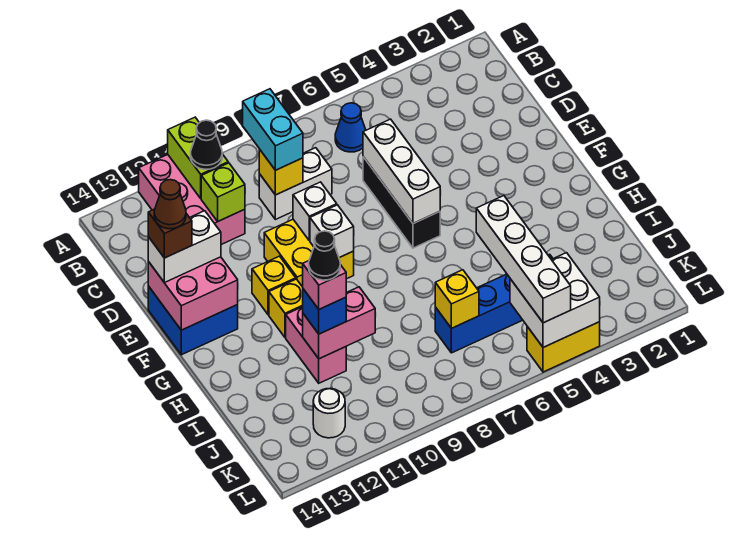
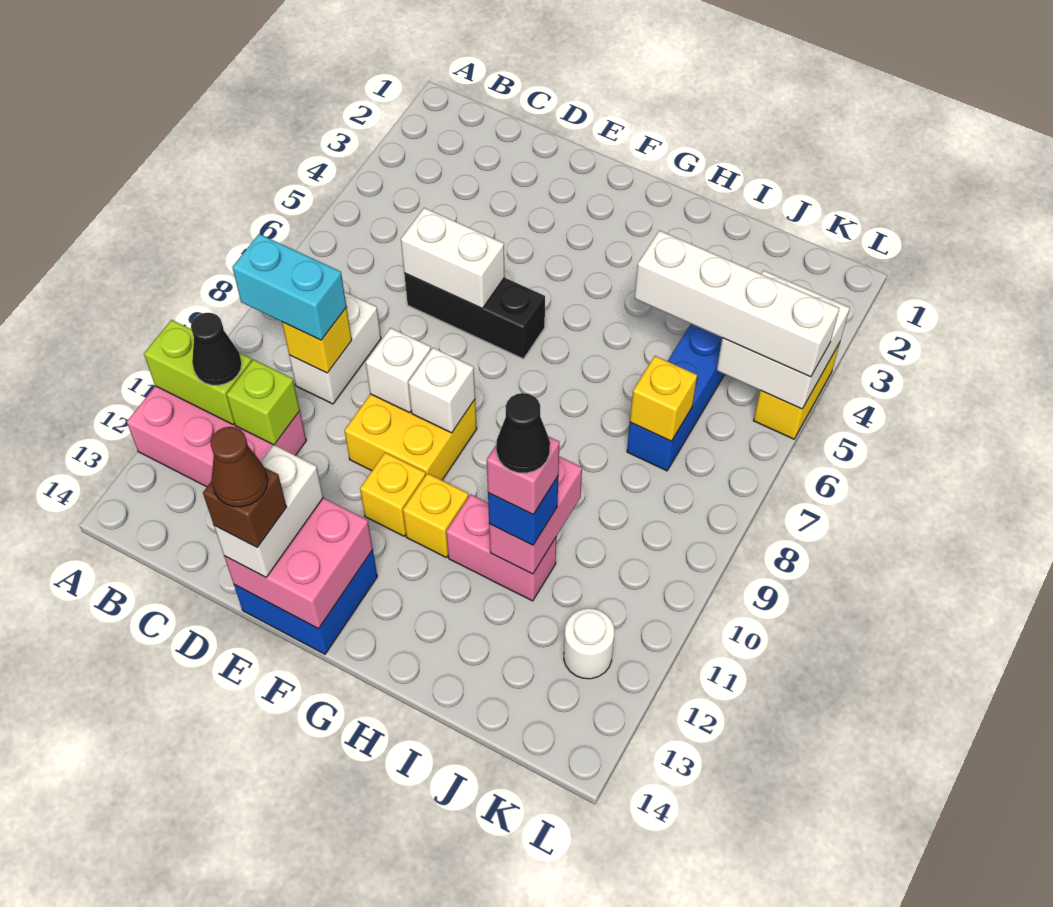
blue cone B6 level 1 -> none
white brick D6:F6 level 2 -> white brick D6:E6 level 2

